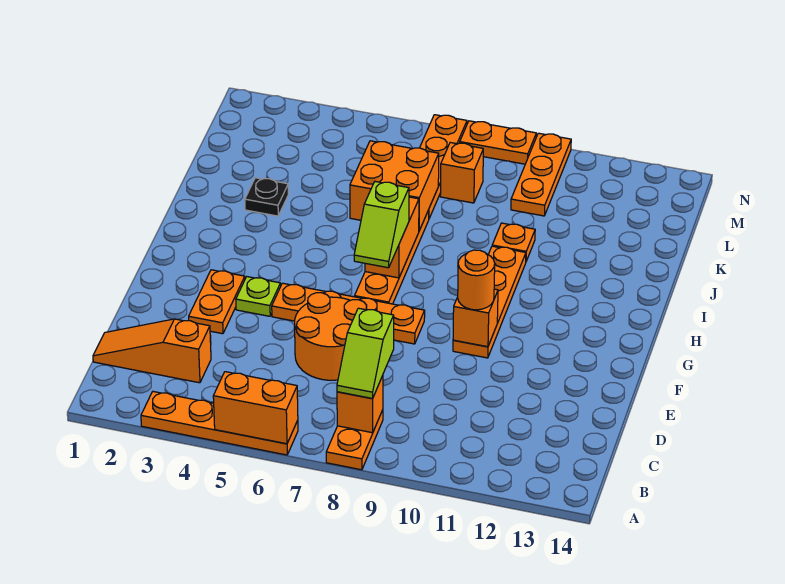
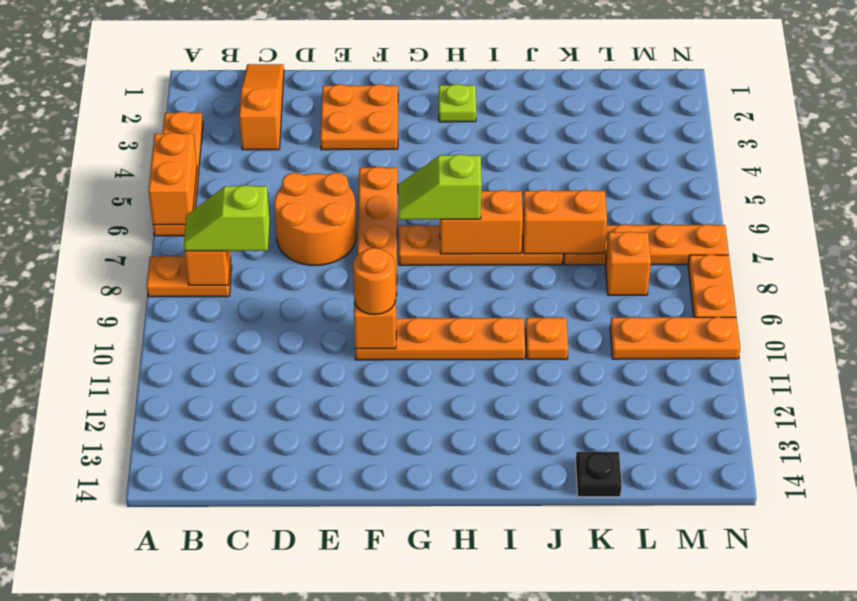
orange plate E3:F3 level 1 -> orange plate E2:F3 level 1
lime plate F4 level 1 -> lime plate H2 level 1
black plate J3 level 1 -> black plate K14 level 1
orange brick J6:K7 level 2 -> orange brick J7:K7 level 2

